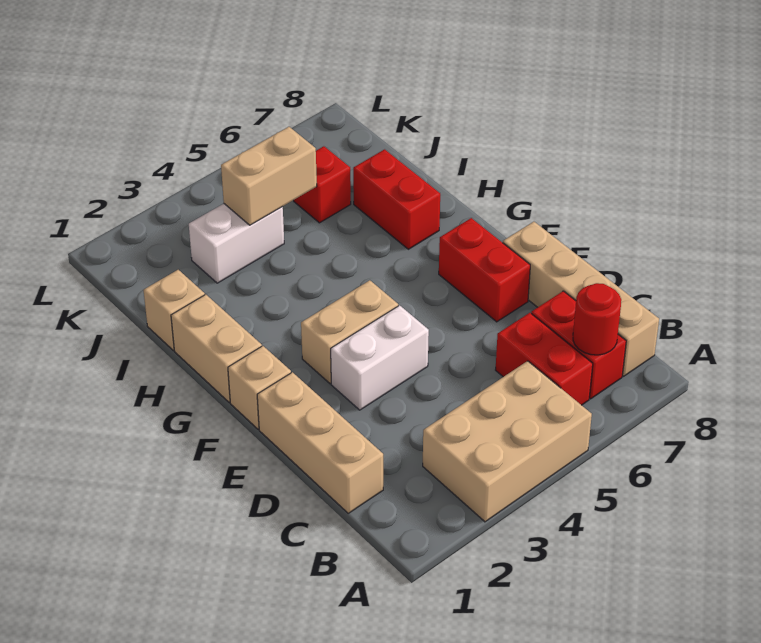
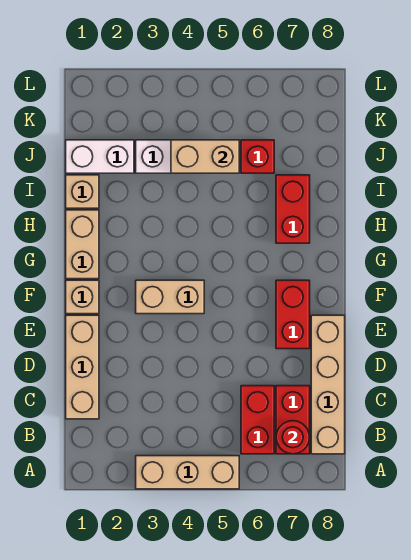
tan brick A3:B5 level 1 -> tan brick A3:A5 level 1
white brick E3:E4 level 1 -> white brick J1:J2 level 1

